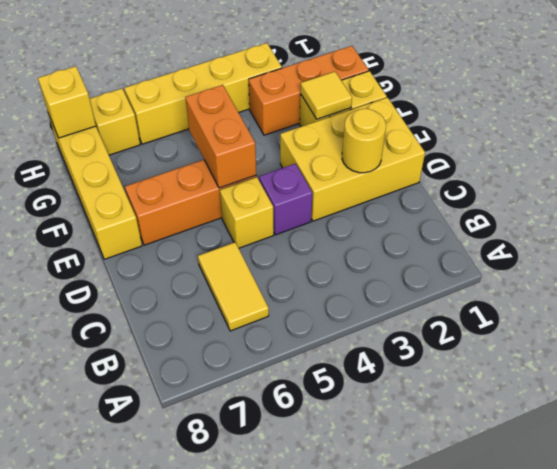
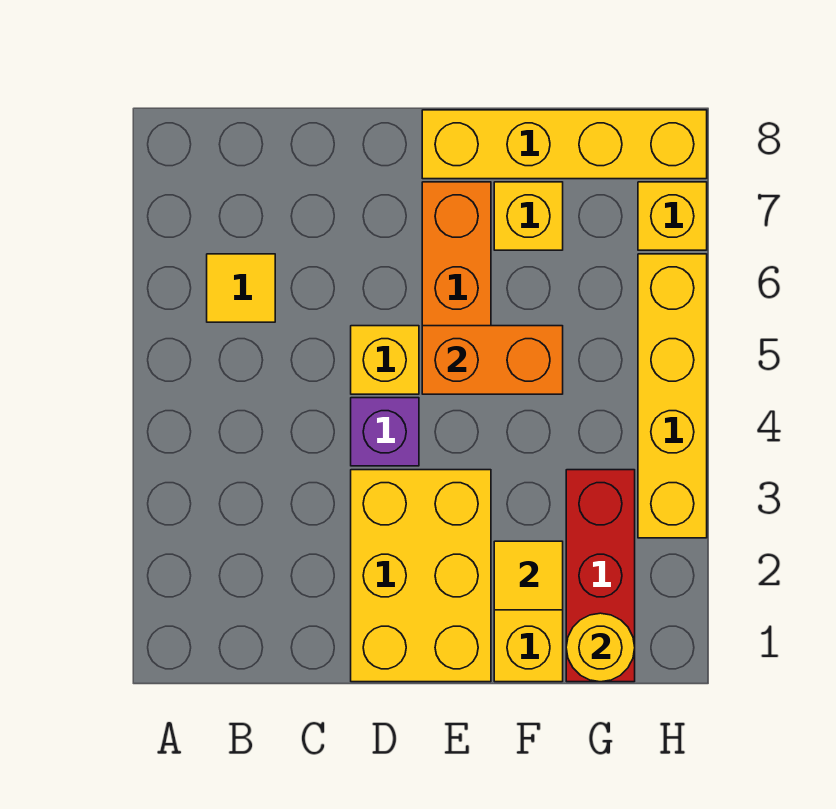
yellow tile B6:C6 level 1 -> yellow tile B6 level 1
yellow round brick D2 level 2 -> yellow round brick G1 level 2
orange brick G1:G3 level 1 -> red brick G1:G3 level 1
yellow brick H8 level 2 -> yellow brick F7 level 1

